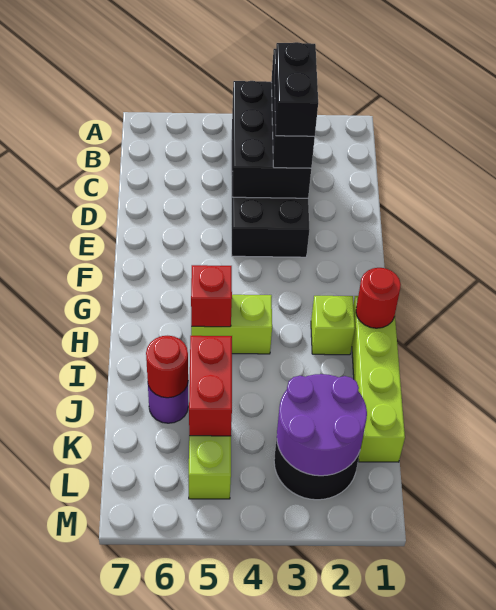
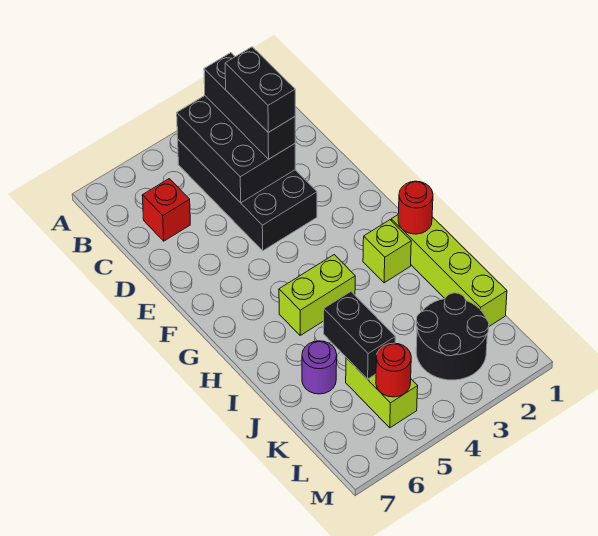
red brick H5 level 2 -> red brick C6 level 1
red brick J5:K5 level 2 -> black brick J5:K5 level 2
red round brick J6 level 2 -> red round brick L5 level 2
purple round brick K2:L3 level 2 -> none

